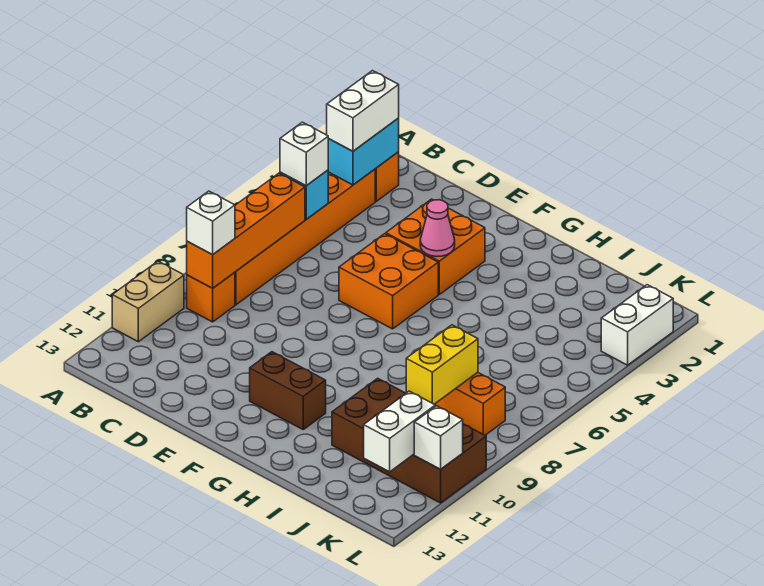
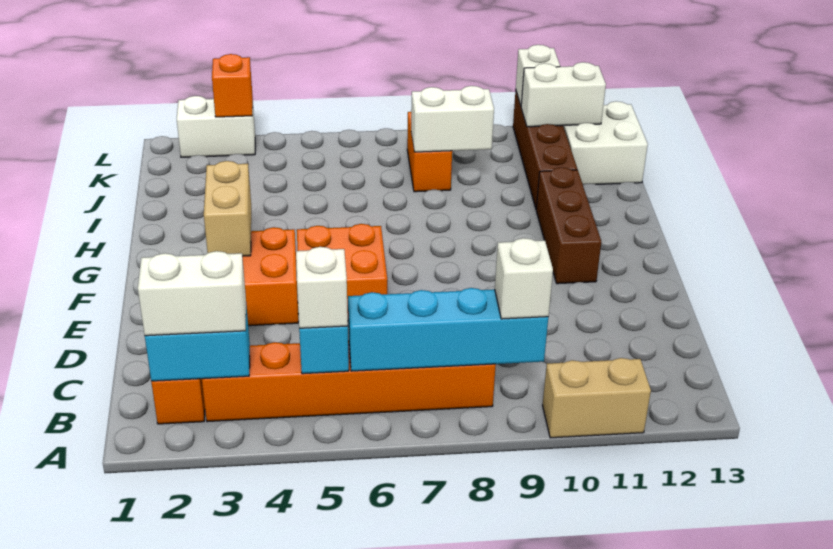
orange brick B6:B9 level 2 -> cyan brick B6:B9 level 2
orange brick B9 level 1 -> orange brick L3 level 2
none -> tan brick F3:G3 level 2
pink cone F4 level 2 -> none
brown brick F11:G11 level 1 -> brown brick F11:H11 level 1
brown brick I10:L11 level 1 -> brown brick I11:L11 level 1
yellow brick J8:J9 level 2 -> white brick J8:J9 level 2
none -> white brick J12:K13 level 1

